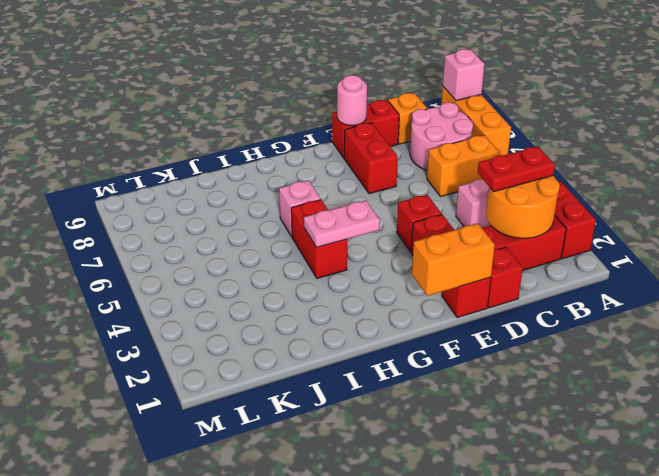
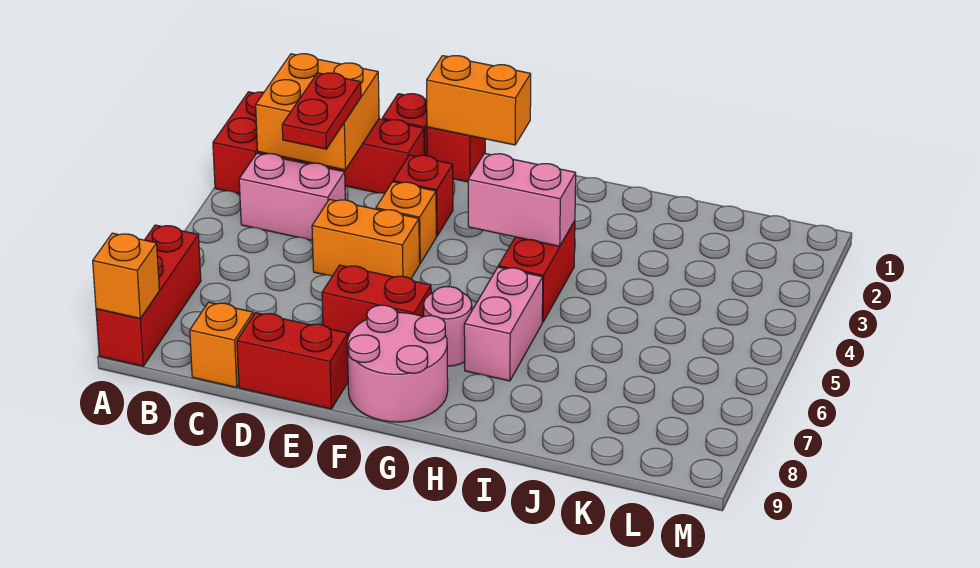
orange brick A7:A9 level 1 -> red brick A7:A9 level 1
pink brick A9 level 2 -> orange brick A9 level 2
orange round brick B2:C3 level 2 -> orange brick B2:C3 level 2
red plate B3:C3 level 3 -> red plate C3:C4 level 3
orange brick B6:C6 level 1 -> orange brick D5:E5 level 1
pink round brick B7:C8 level 1 -> pink round brick F8:G9 level 1
red brick E4 level 1 -> orange brick E4 level 1
red brick E7:E8 level 1 -> red brick E7:F7 level 1
pink round brick E9 level 2 -> pink round brick G7 level 1
pink plate G4:H4 level 2 -> pink brick G4:H4 level 2
pink brick H6 level 1 -> pink brick H6:H7 level 1

